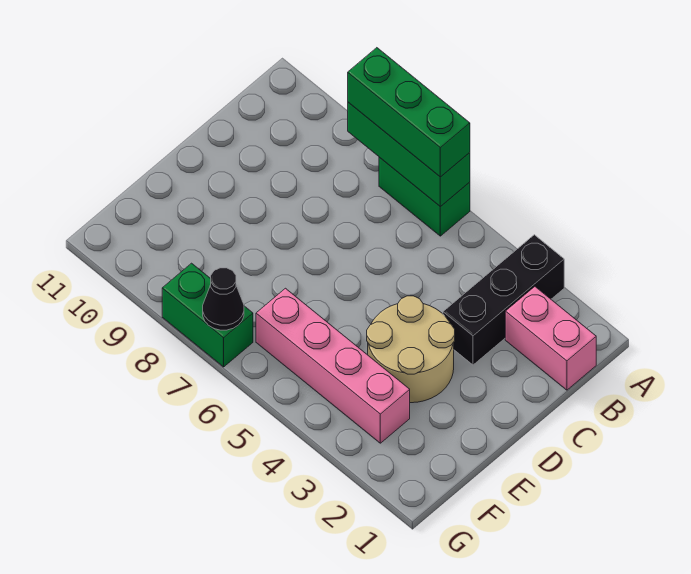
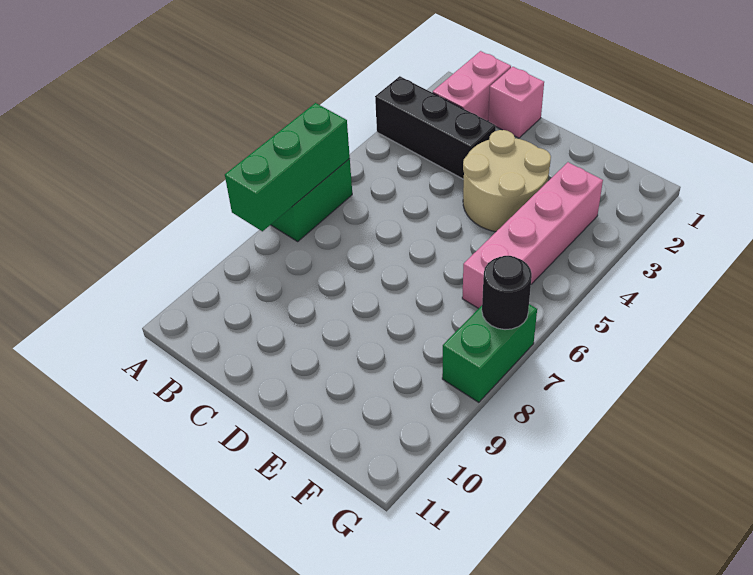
green brick A6:A8 level 3 -> none
none -> pink brick C1 level 1
black cone G7 level 2 -> black round brick G7 level 2

